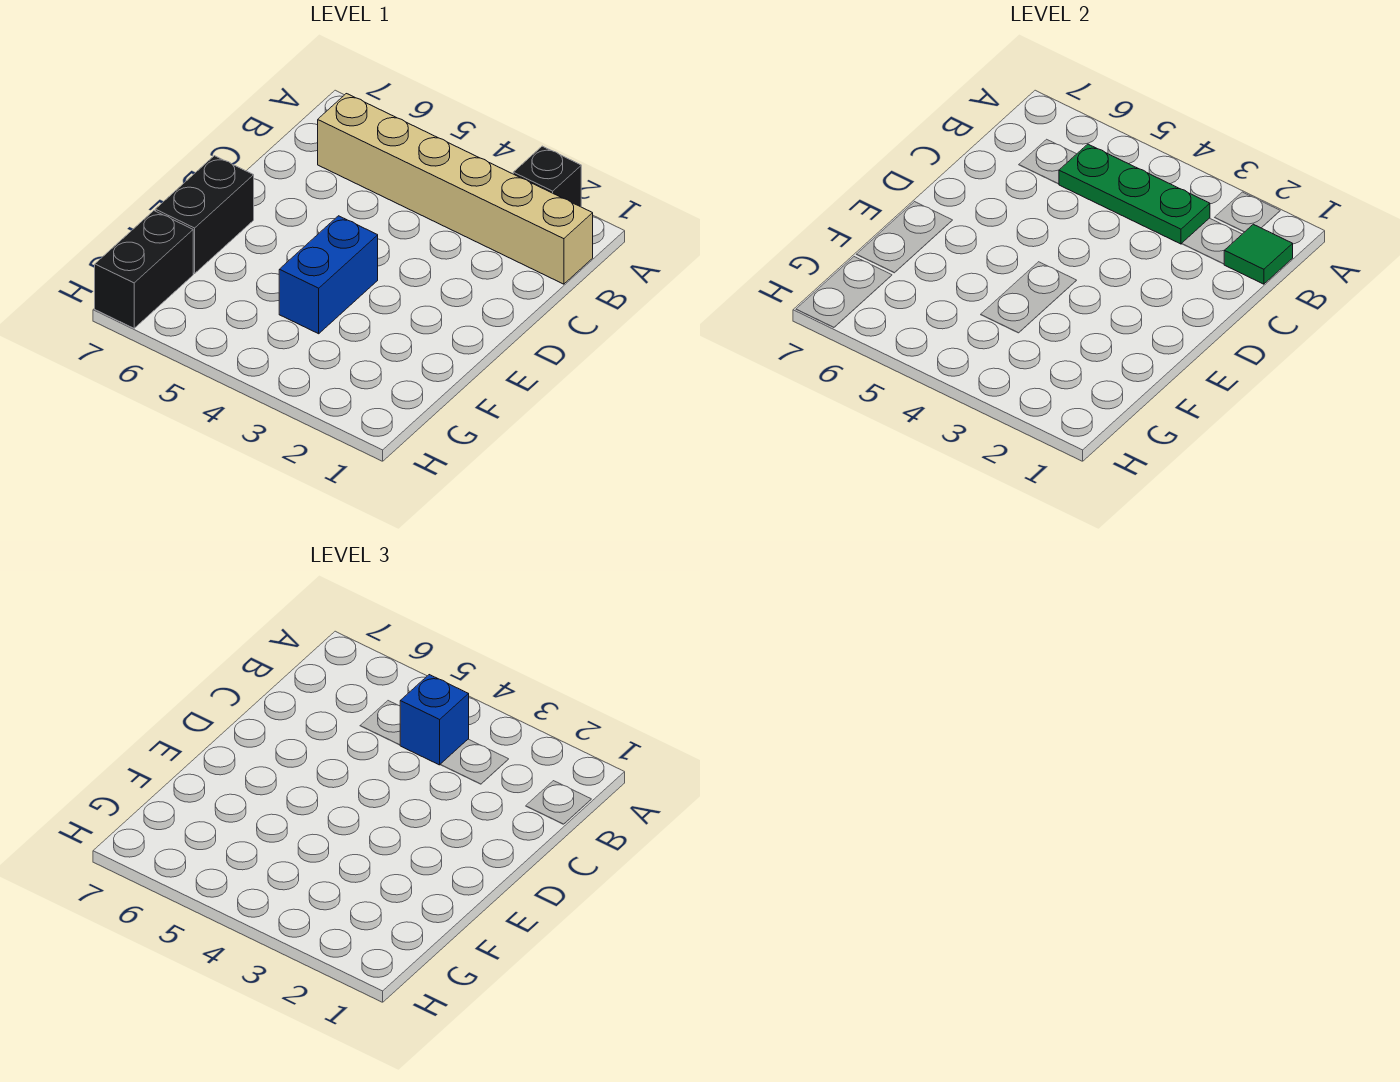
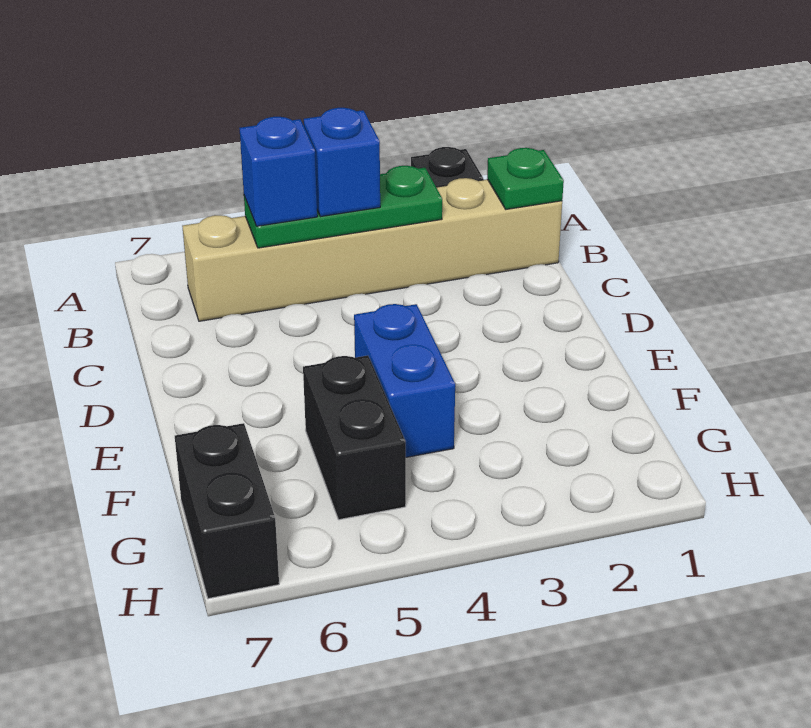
green tile B1 level 2 -> green plate B1 level 2
none -> blue brick B5 level 3
black brick E7:F7 level 1 -> black brick F5:G5 level 1

